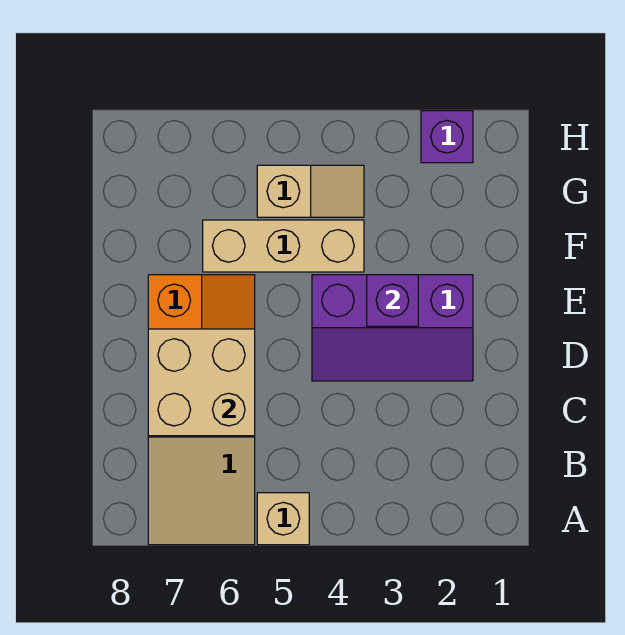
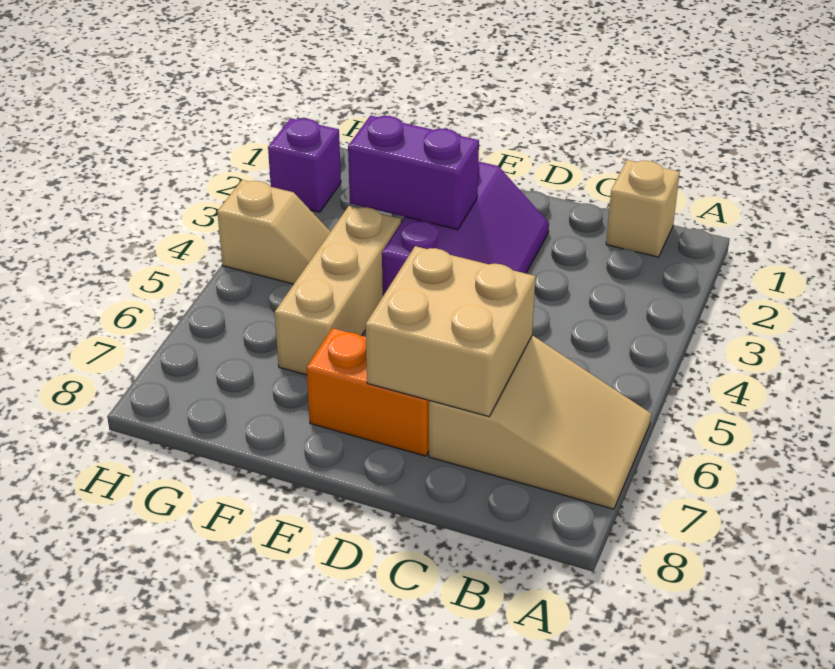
tan brick A5 level 1 -> tan brick B1 level 1
purple brick E3 level 2 -> purple brick E3:F3 level 2
tan slope G4:G5 level 1 top 5 -> tan slope G4:H4 level 1 top H

